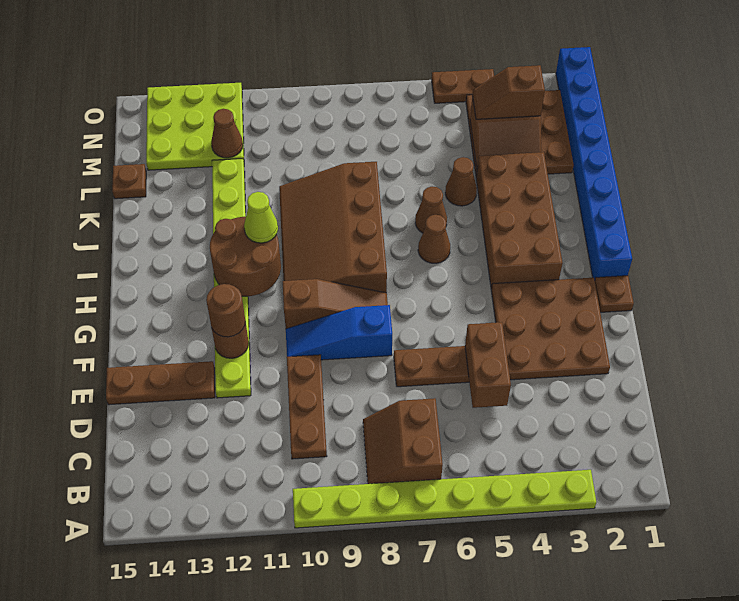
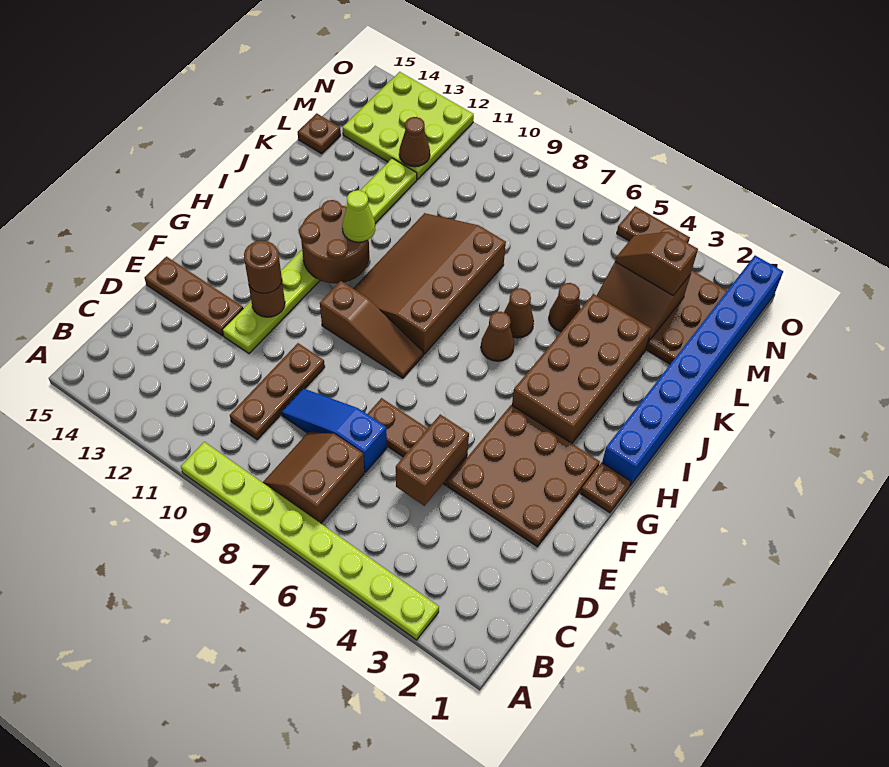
blue slope F8:F10 level 1 top 8 -> blue slope D7:D9 level 1 top 7

